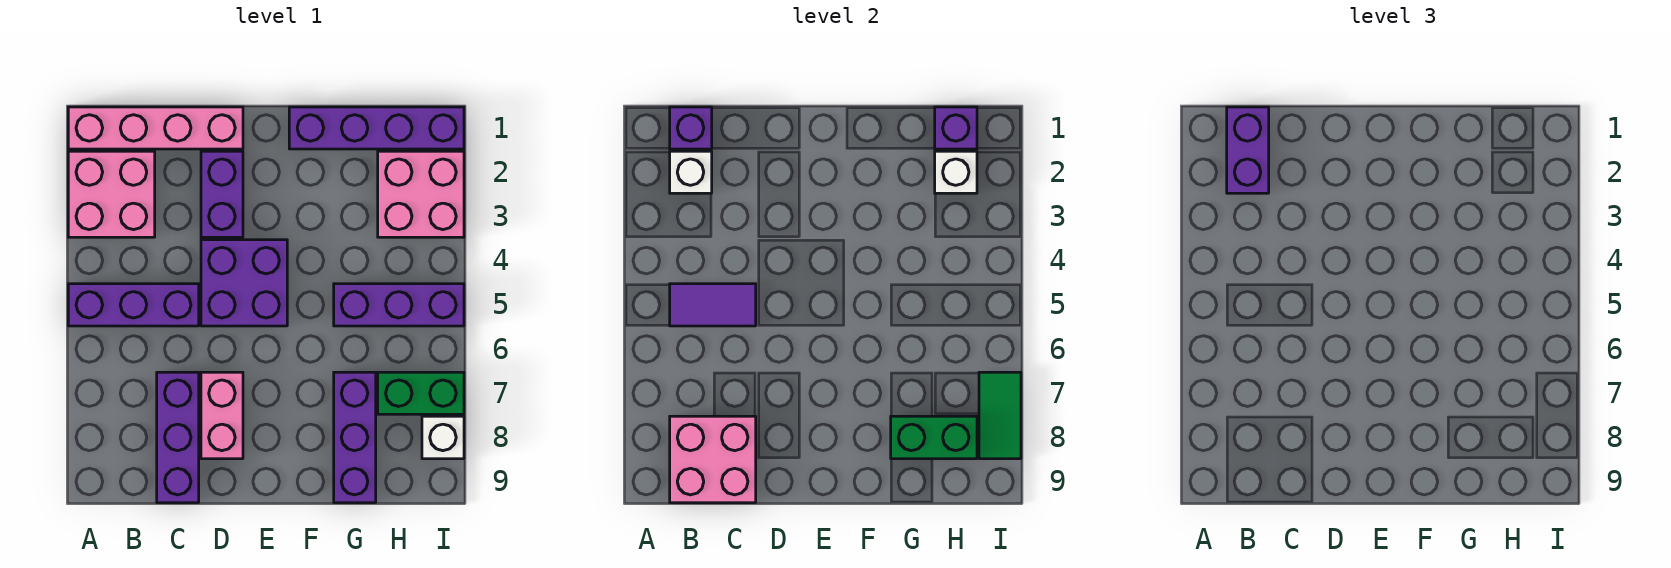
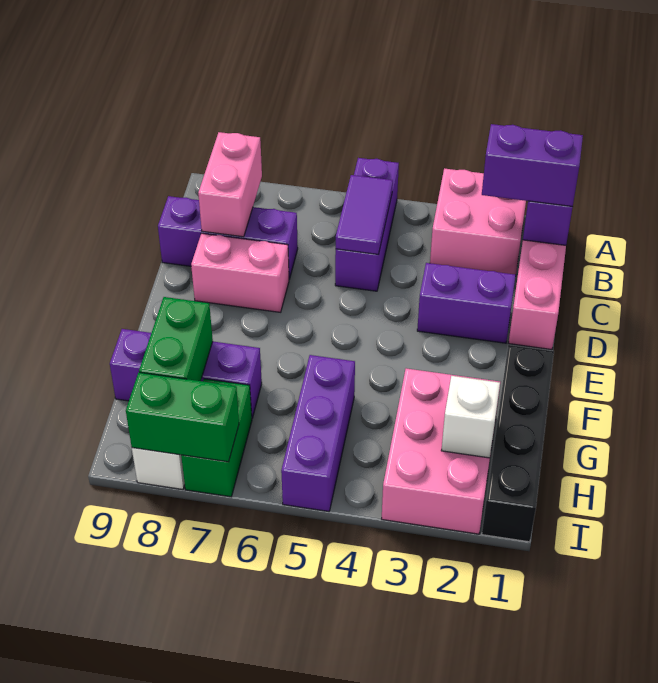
white brick B2 level 2 -> none
pink brick B8:C9 level 2 -> pink brick B8:C8 level 2
purple brick D4:E5 level 1 -> none
purple brick F1:I1 level 1 -> black brick F1:I1 level 1
purple brick H1 level 2 -> none
pink brick H2:I3 level 1 -> pink brick G2:I3 level 1
green tile I7:I8 level 2 -> green brick I7:I8 level 2

